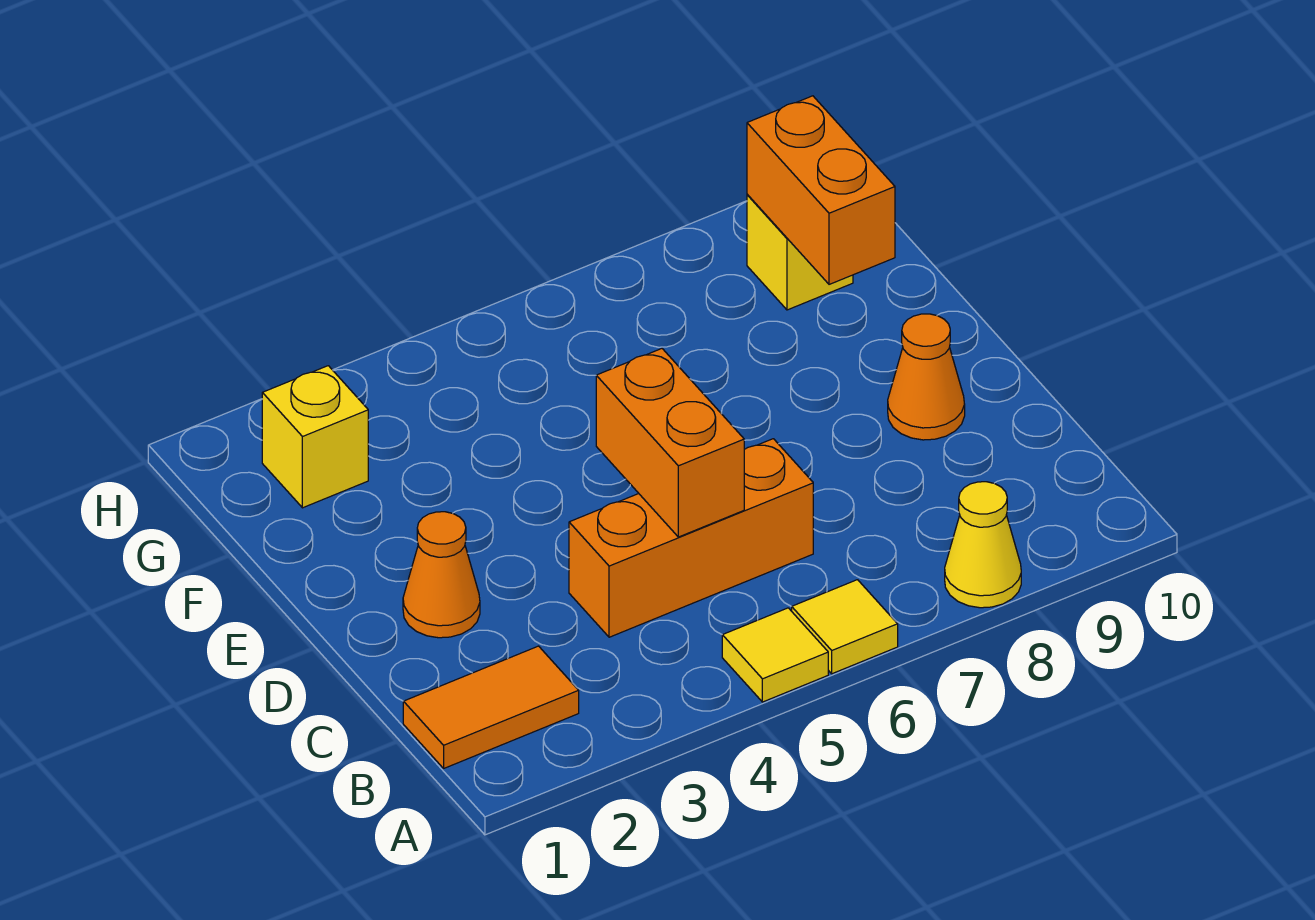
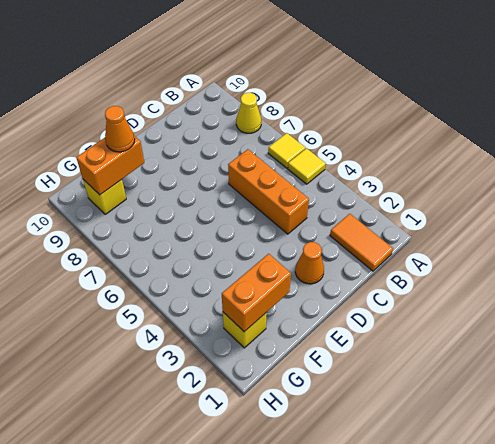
orange brick C5:D5 level 2 -> orange brick F2:G2 level 2
orange cone D9 level 1 -> orange cone F9 level 3

